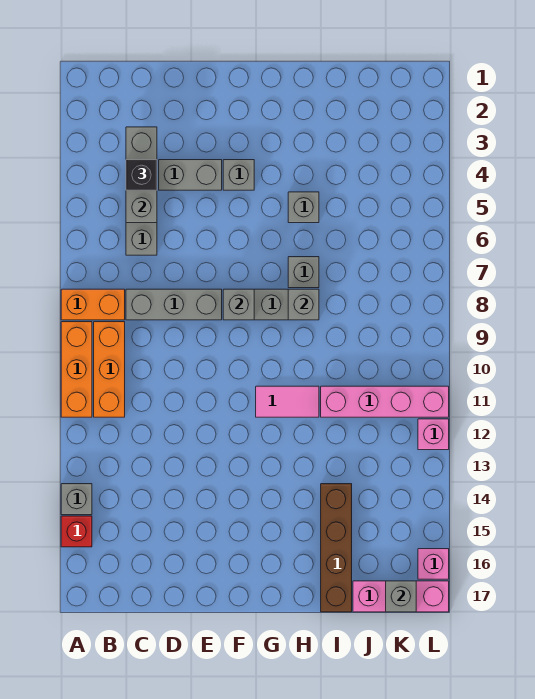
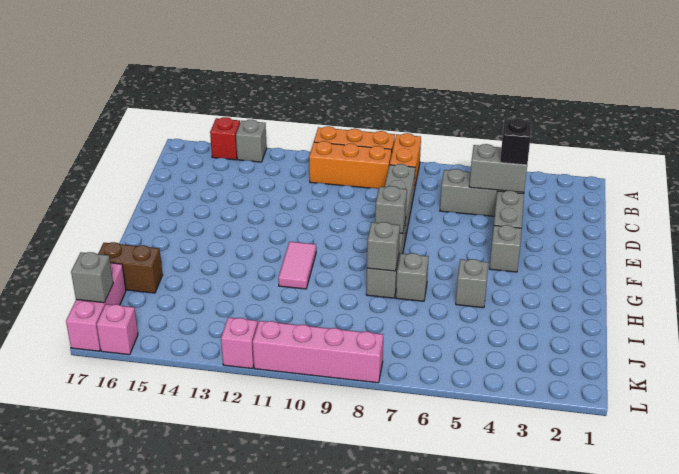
grey brick C3:C5 level 2 -> grey brick C4:C5 level 2
pink brick I11:L11 level 1 -> pink brick L8:L11 level 1
brown brick I14:I17 level 1 -> brown brick I16:I17 level 1

